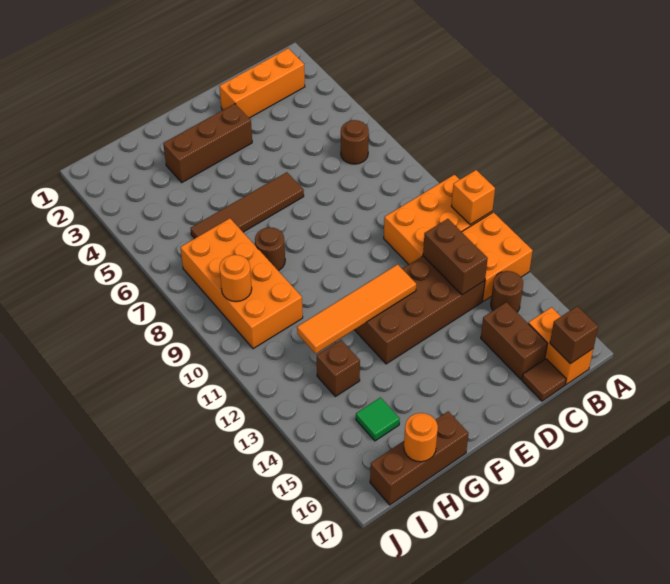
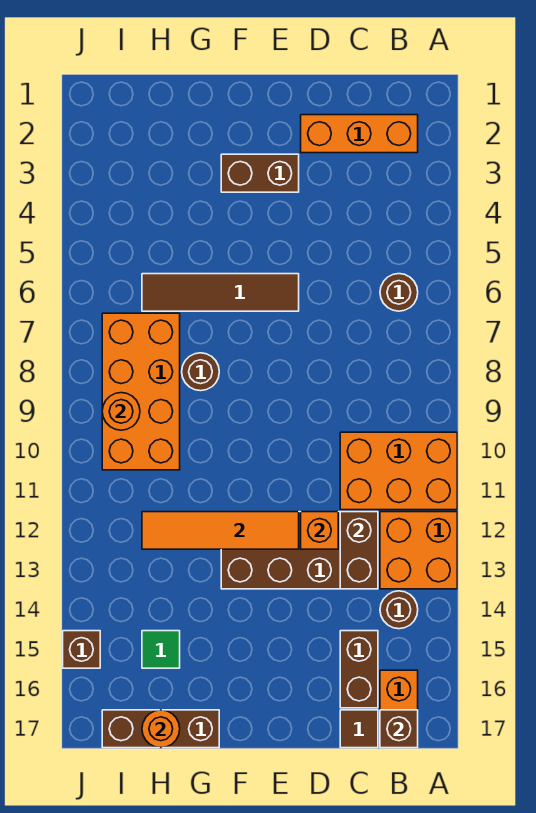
orange brick A11 level 2 -> orange brick D12 level 2
brown brick E3:G3 level 1 -> brown brick E3:F3 level 1
brown brick H13 level 1 -> brown brick J15 level 1

